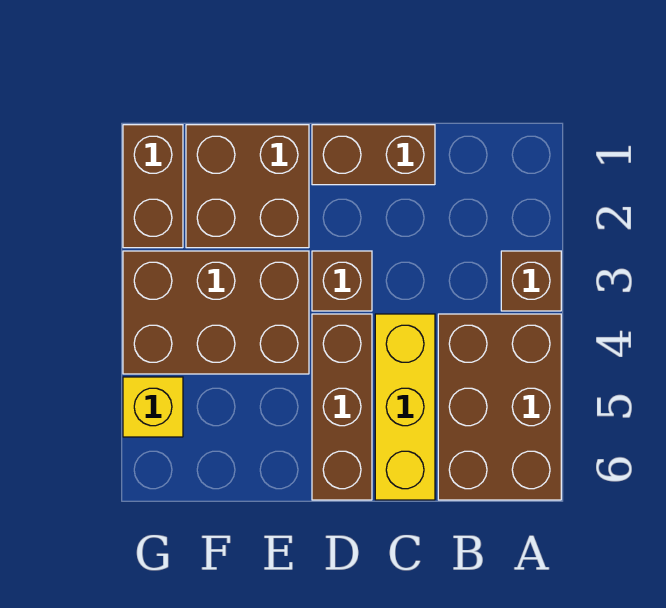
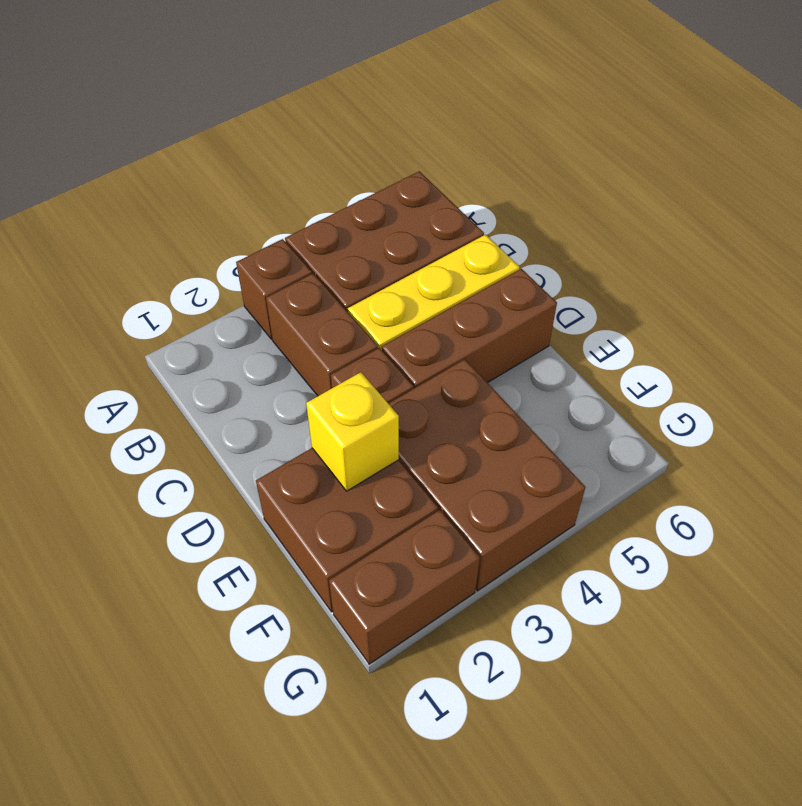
brown brick C1:D1 level 1 -> brown brick B3:C3 level 1
yellow brick G5 level 1 -> yellow brick E2 level 2

